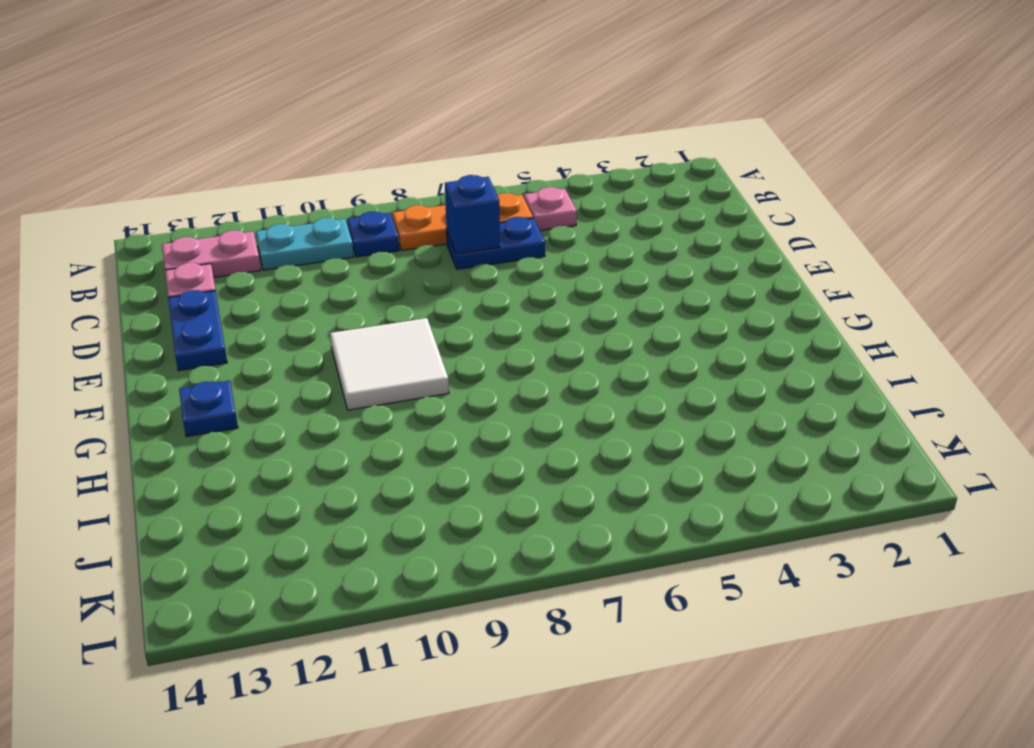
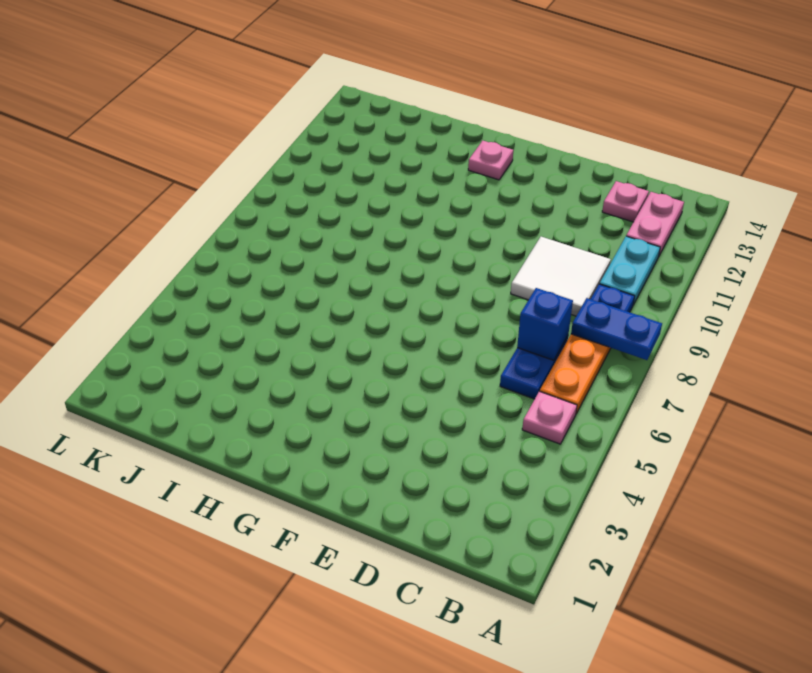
blue plate D13:E13 level 1 -> blue plate A8:B8 level 2
white tile F9:G10 level 1 -> white tile C9:D10 level 1
blue plate G13 level 1 -> pink plate G13 level 1

